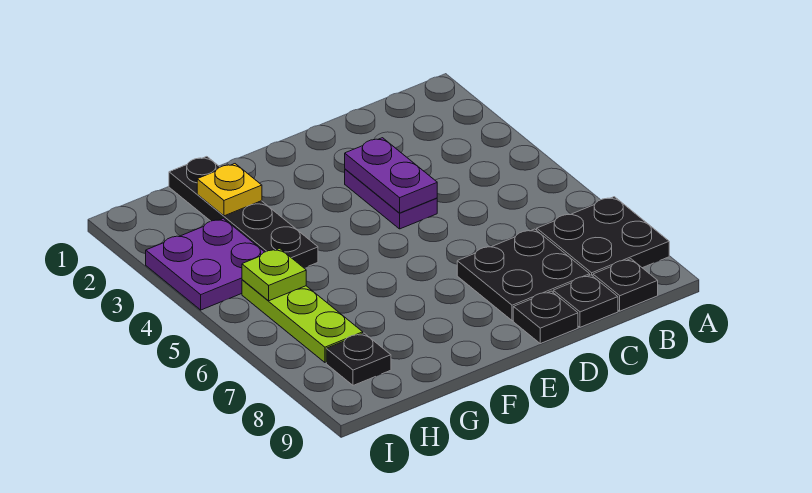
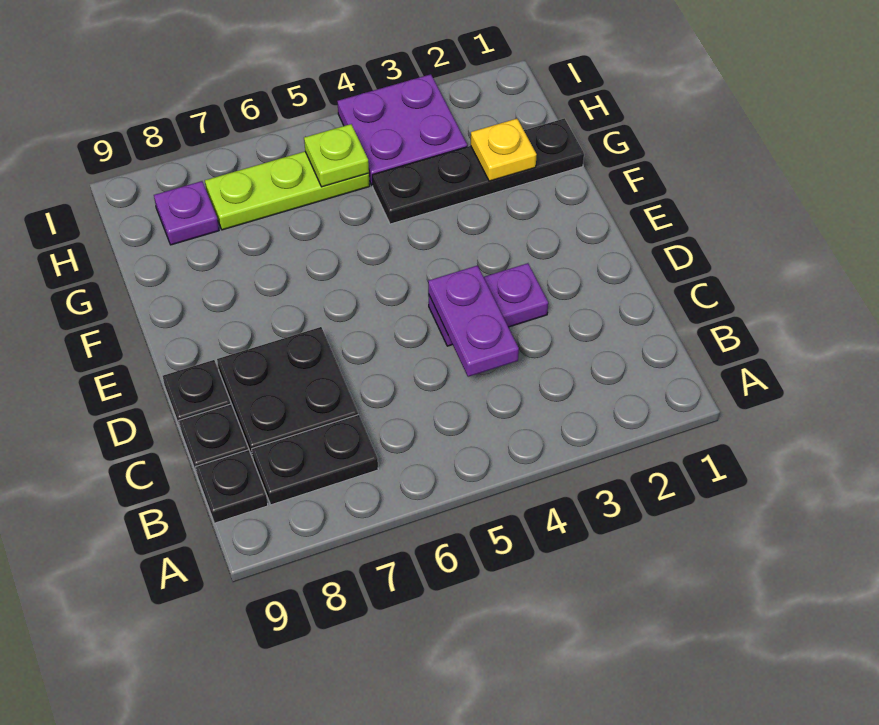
black plate A7:B8 level 1 -> black plate B7:B8 level 1
purple plate D3:D4 level 2 -> purple plate C4:D4 level 2
black plate H8 level 1 -> purple plate H8 level 1

